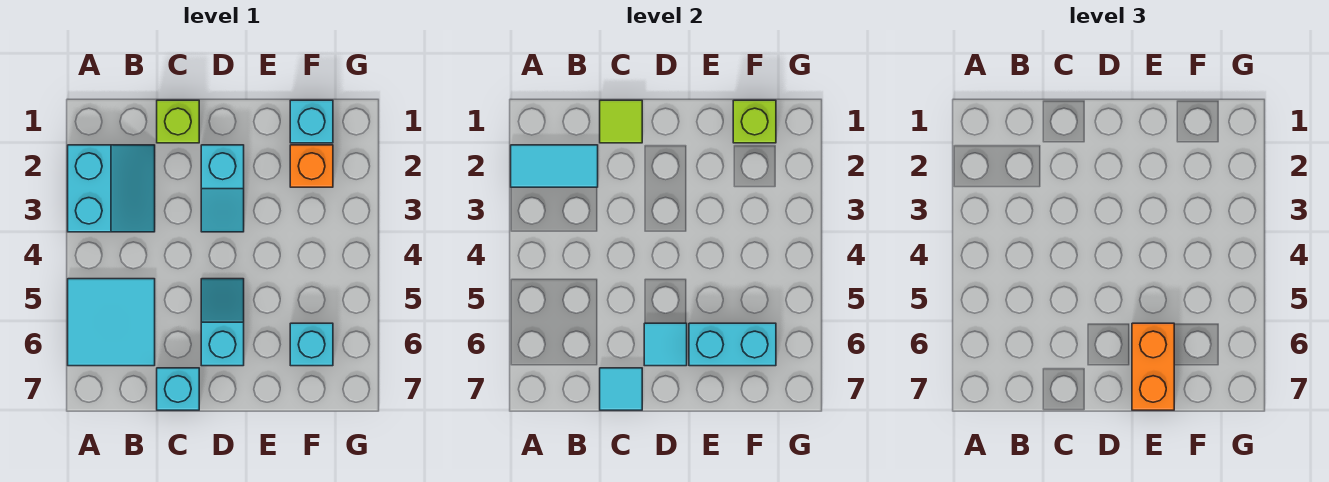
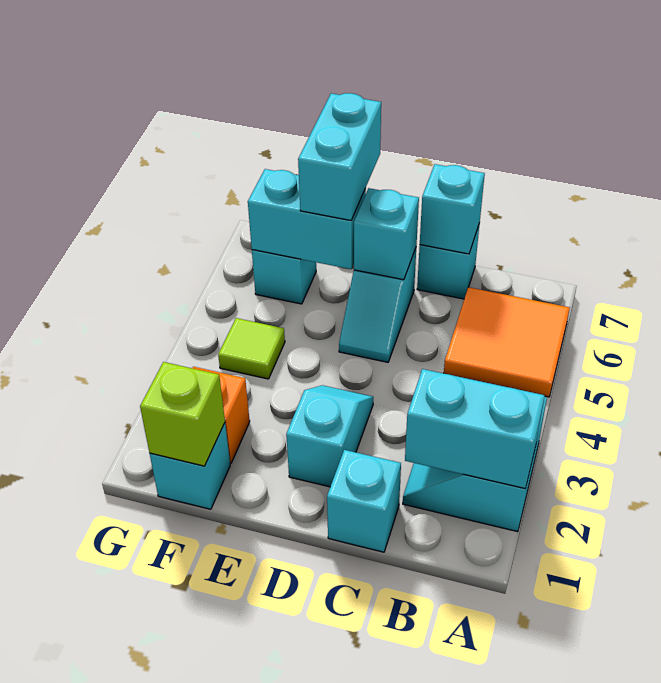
cyan tile A2:B2 level 2 -> cyan brick A2:B2 level 2
cyan tile A5:B6 level 1 -> orange tile A5:B6 level 1
lime brick C1 level 1 -> cyan brick C1 level 1
lime tile C1 level 2 -> lime tile F4 level 1
cyan tile C7 level 2 -> cyan brick C7 level 2
cyan tile D6 level 2 -> cyan brick D6 level 2
orange brick E6:E7 level 3 -> cyan brick E6:E7 level 3

